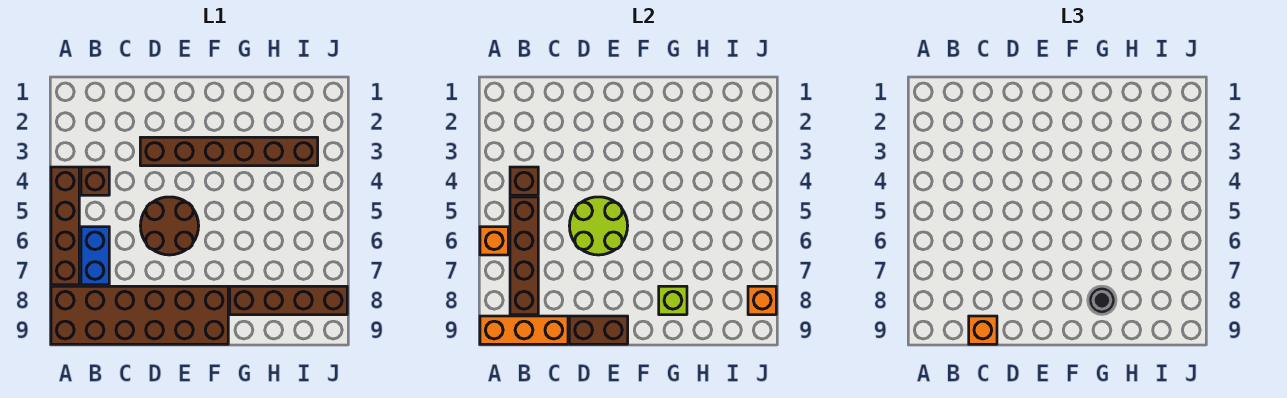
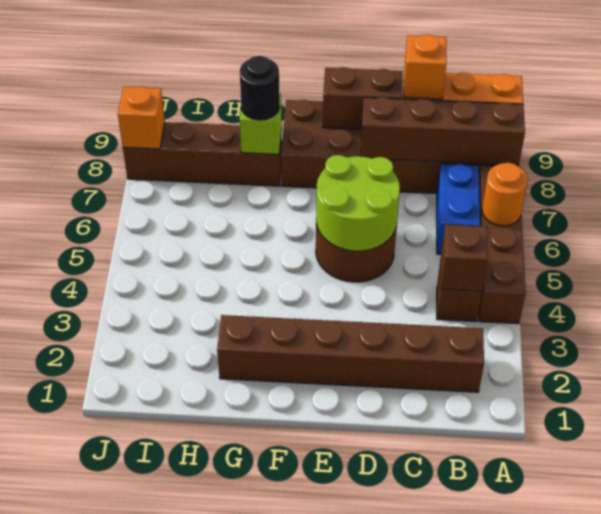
orange brick A6 level 2 -> orange round brick A6 level 2
brown brick B5:B8 level 2 -> brown brick A8:D8 level 2
brown brick D3:I3 level 1 -> brown brick B2:G2 level 1

